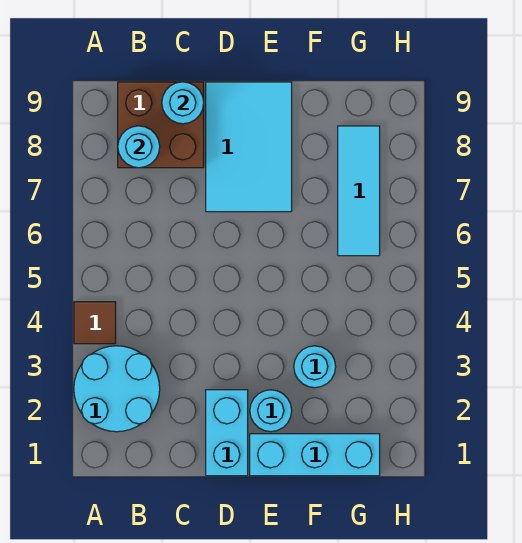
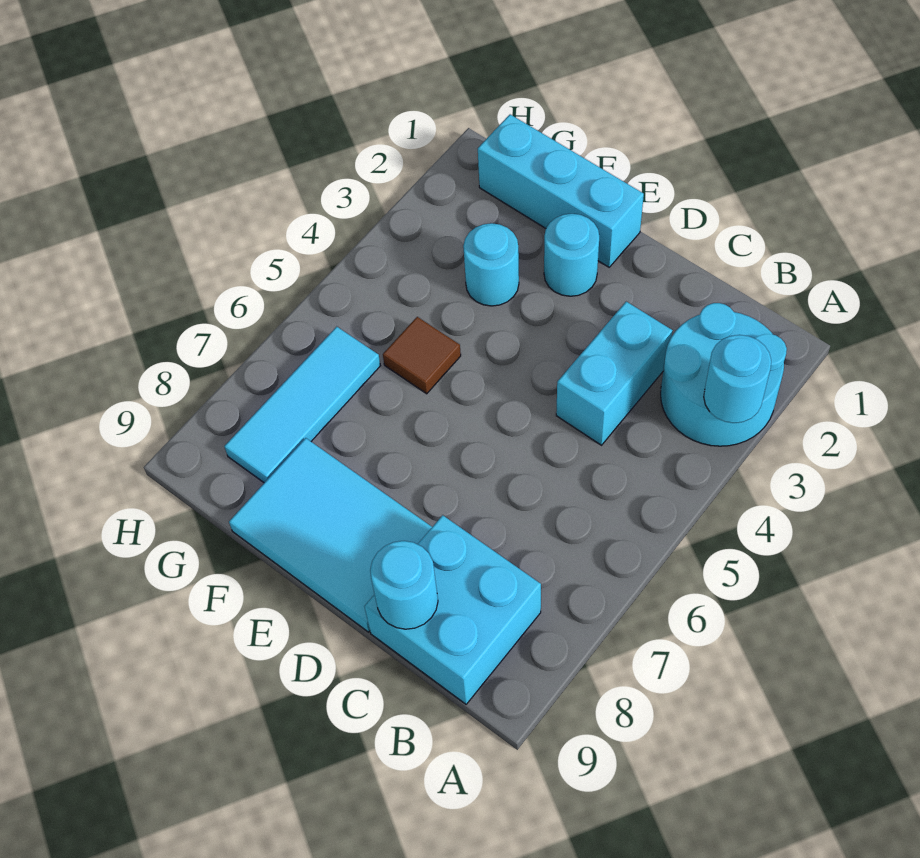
brown tile A4 level 1 -> brown tile F5 level 1
brown brick B8:C9 level 1 -> cyan brick B8:C9 level 1
cyan round brick B8 level 2 -> cyan round brick A3 level 2
cyan brick D1:D2 level 1 -> cyan brick C3:C4 level 1
cyan tile D7:E9 level 1 -> cyan tile D8:F9 level 1

